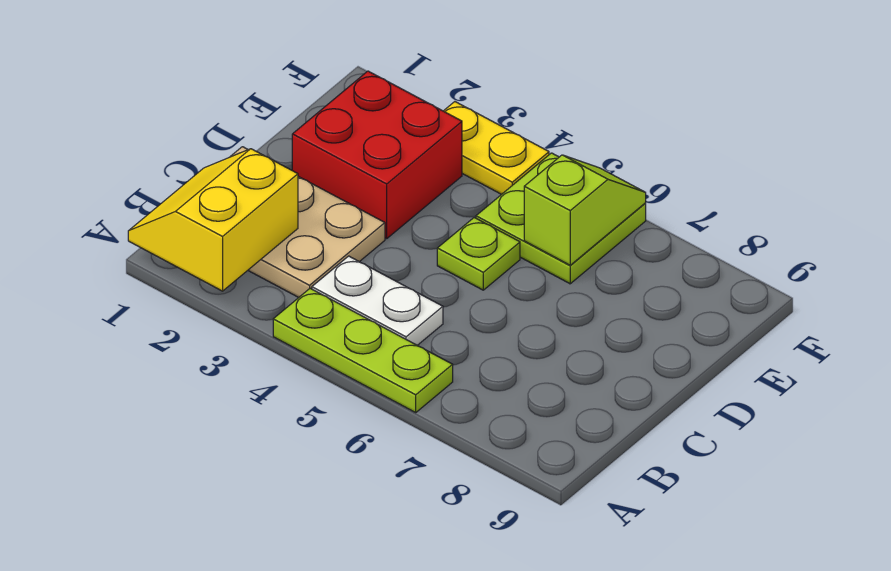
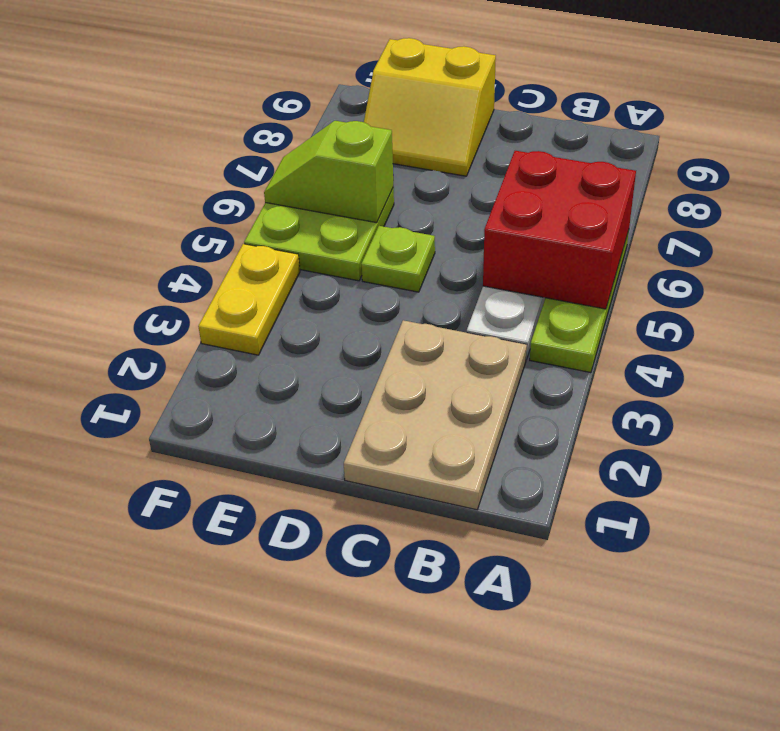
yellow slope A1:B2 level 2 top 2 -> yellow slope D8:E9 level 1 top 9
red brick D2:E3 level 1 -> red brick A5:B6 level 2

